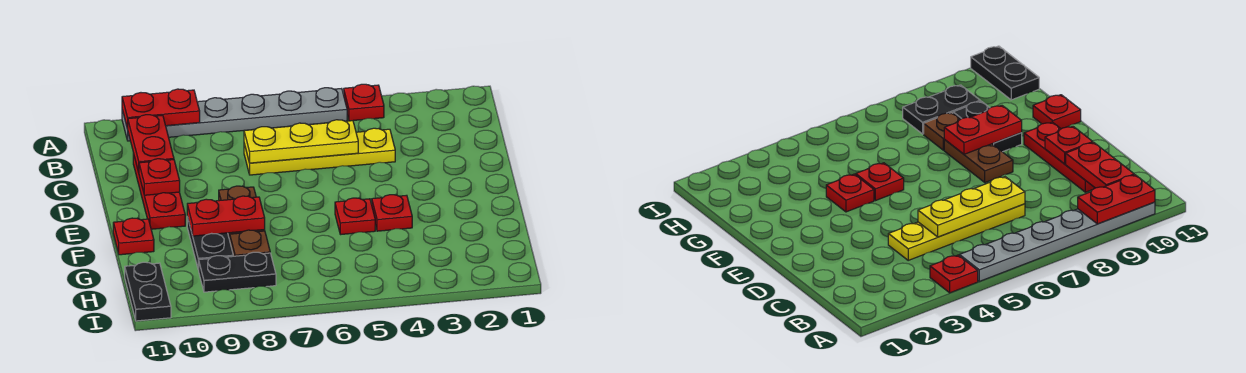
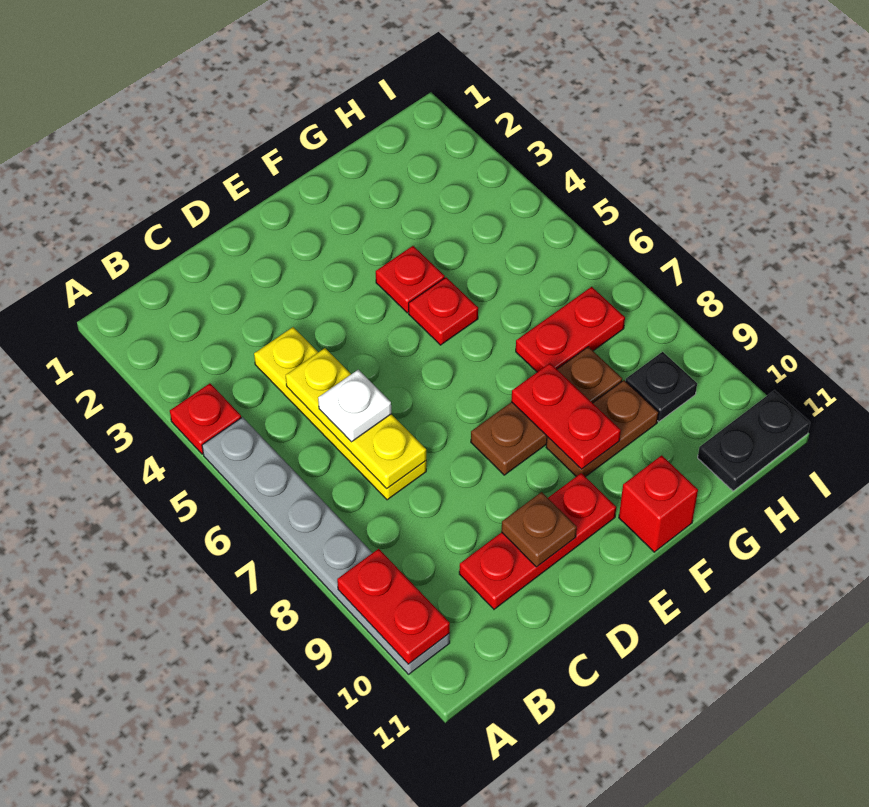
red plate B10:C10 level 2 -> red plate G7:H7 level 1
none -> white plate C6 level 3
red plate D10 level 2 -> brown plate D10 level 2
black plate F9:G9 level 1 -> brown plate F9:G9 level 1
red plate F11 level 1 -> red brick F11 level 1
black plate H8:H9 level 1 -> black plate H9 level 1

